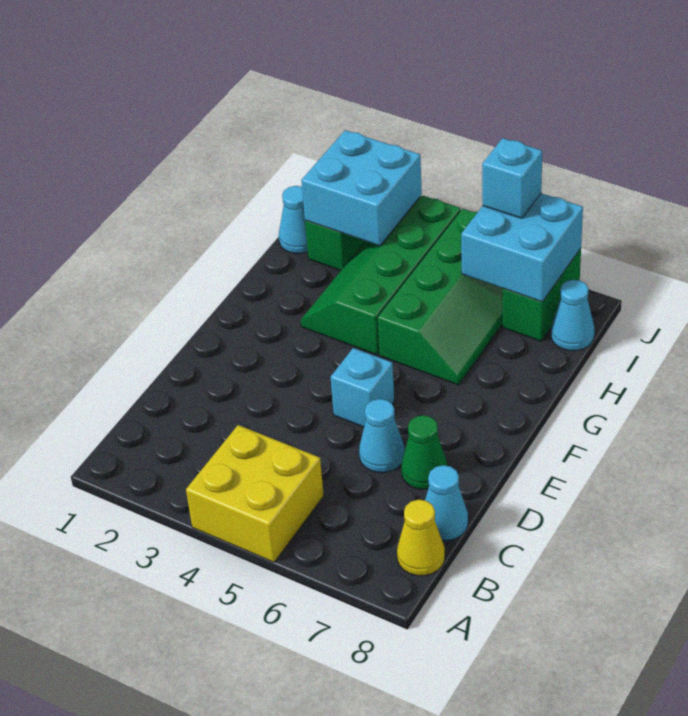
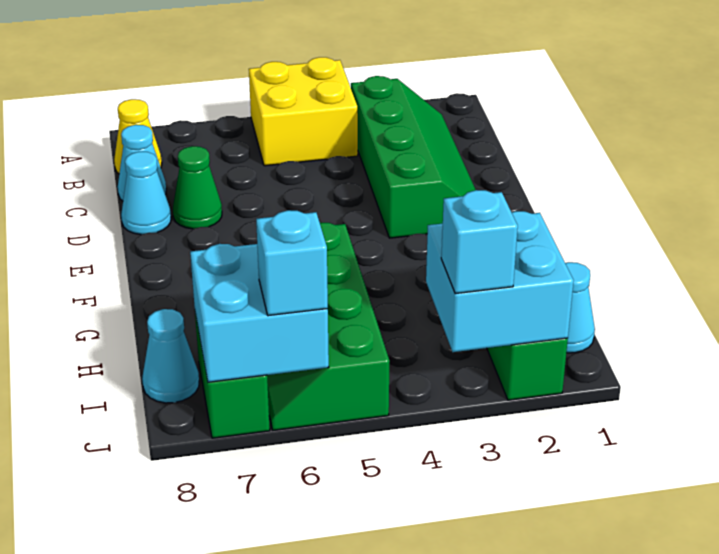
cyan cone D6 level 1 -> cyan cone D8 level 1
cyan brick E5 level 1 -> cyan brick J3 level 3
green slope G3:J4 level 1 top 4 -> green slope B2:E3 level 1 top 3

